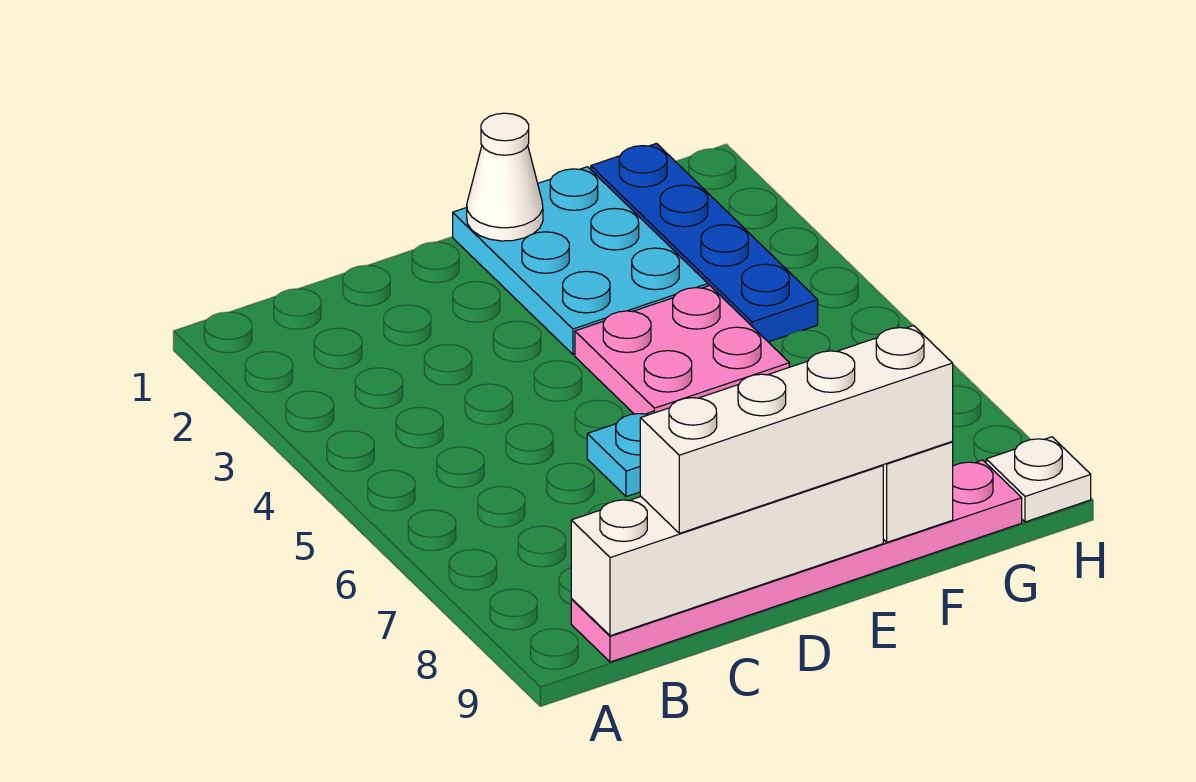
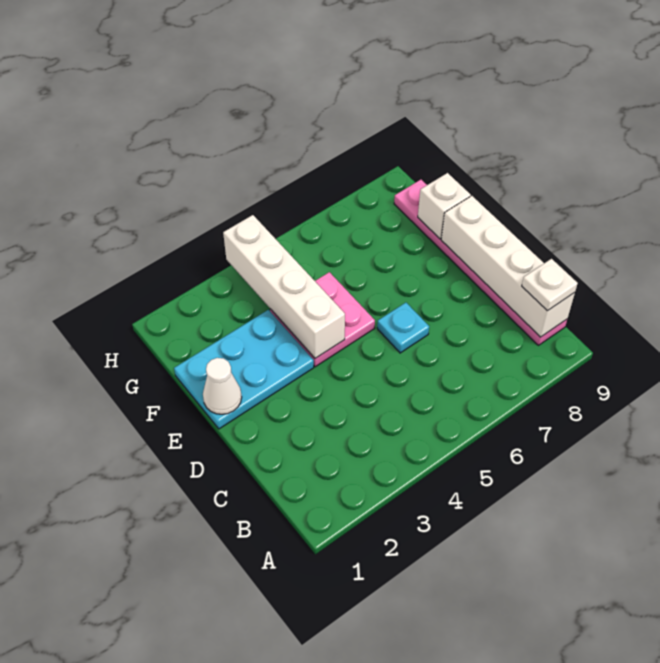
white brick C9:F9 level 3 -> white brick E4:H4 level 2
blue plate G1:G4 level 1 -> none
white plate H9 level 1 -> white plate B9 level 3

